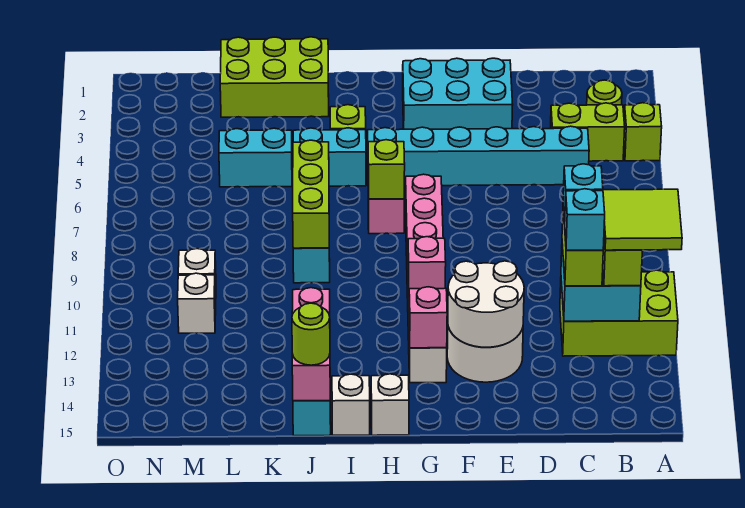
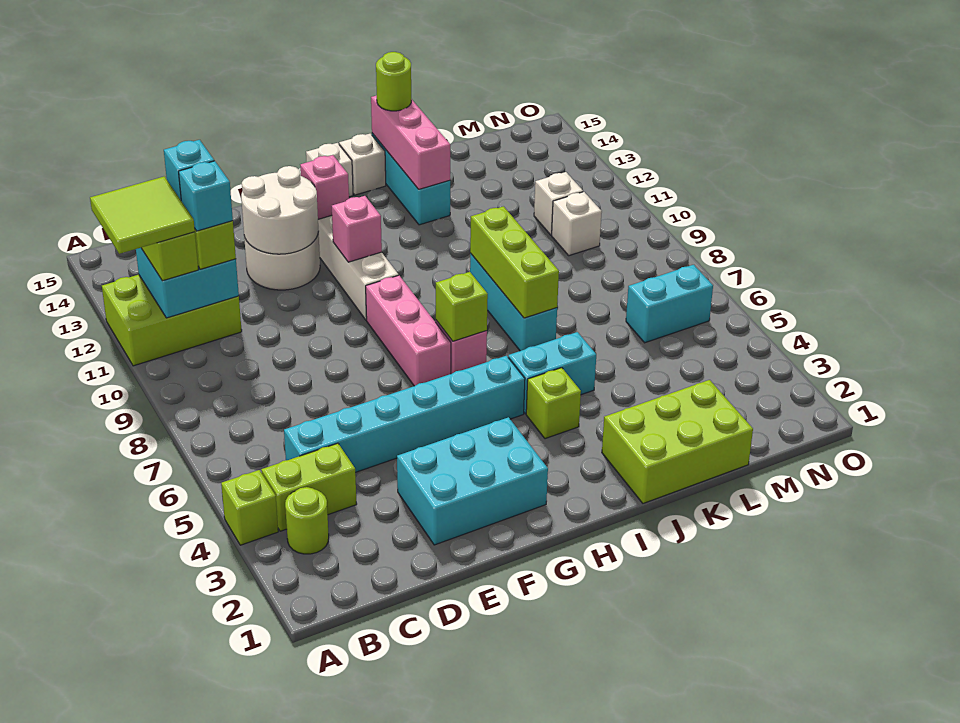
cyan brick K5:L5 level 1 -> cyan brick M6:N6 level 1

